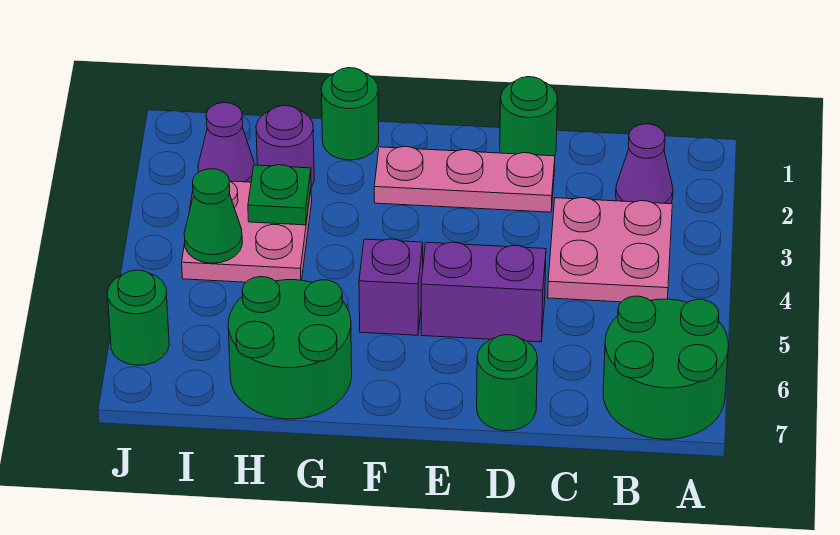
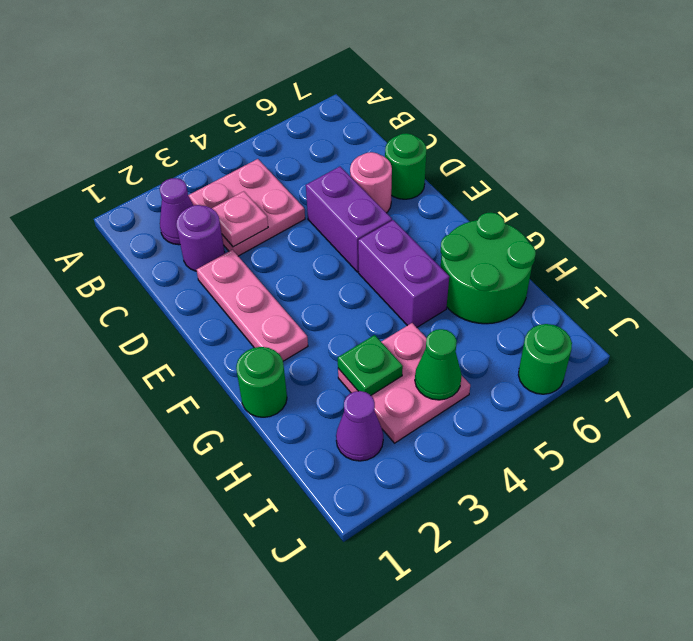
green round brick A6:B7 level 1 -> none
none -> pink plate C3 level 2
green round brick D1 level 1 -> none
none -> pink round brick D6 level 1
purple brick F5 level 1 -> purple brick F5:G5 level 1
purple round brick H2 level 1 -> purple round brick C2 level 1

